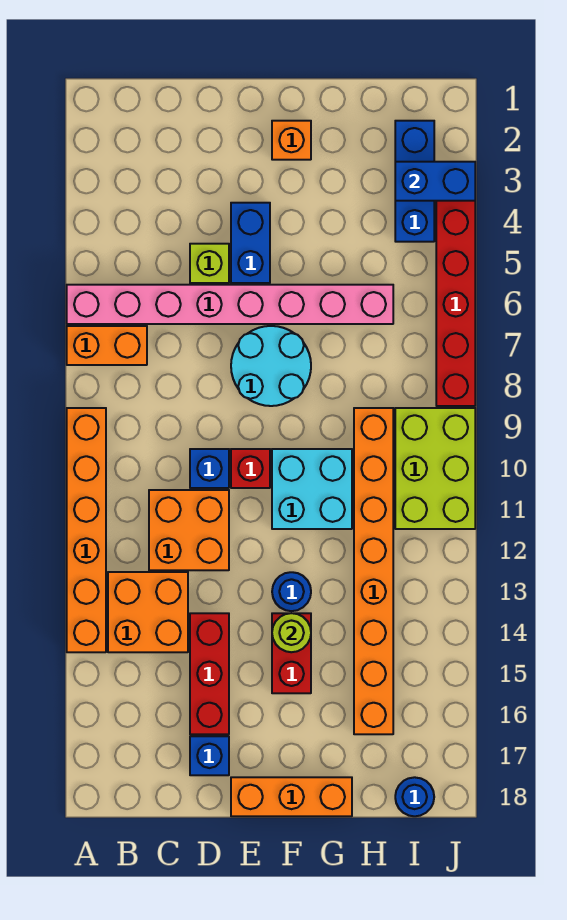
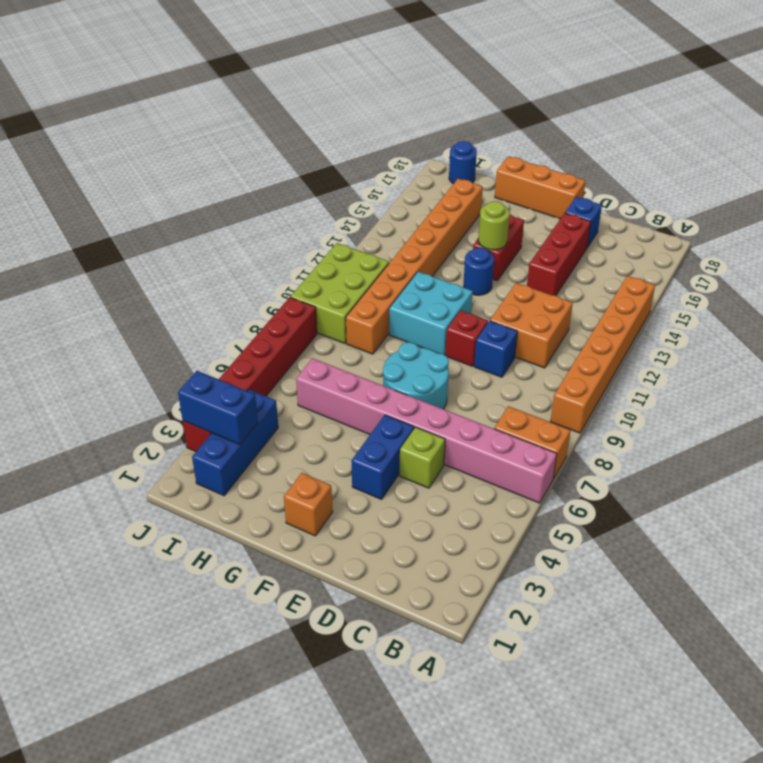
orange brick B13:C14 level 1 -> none

